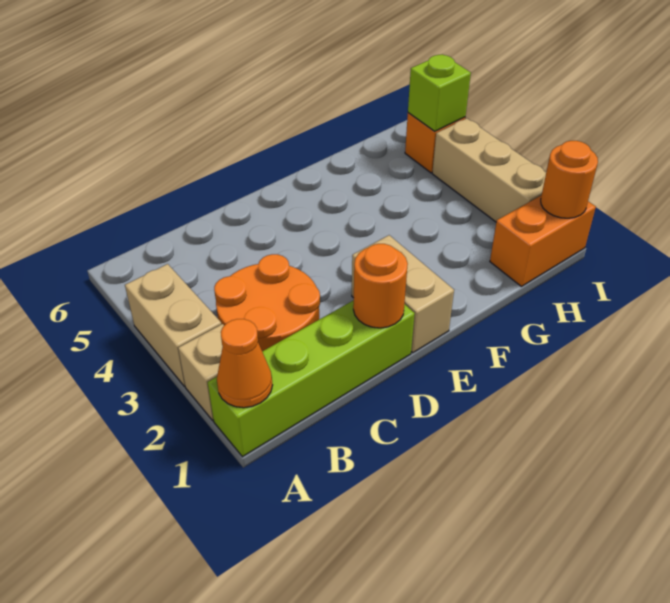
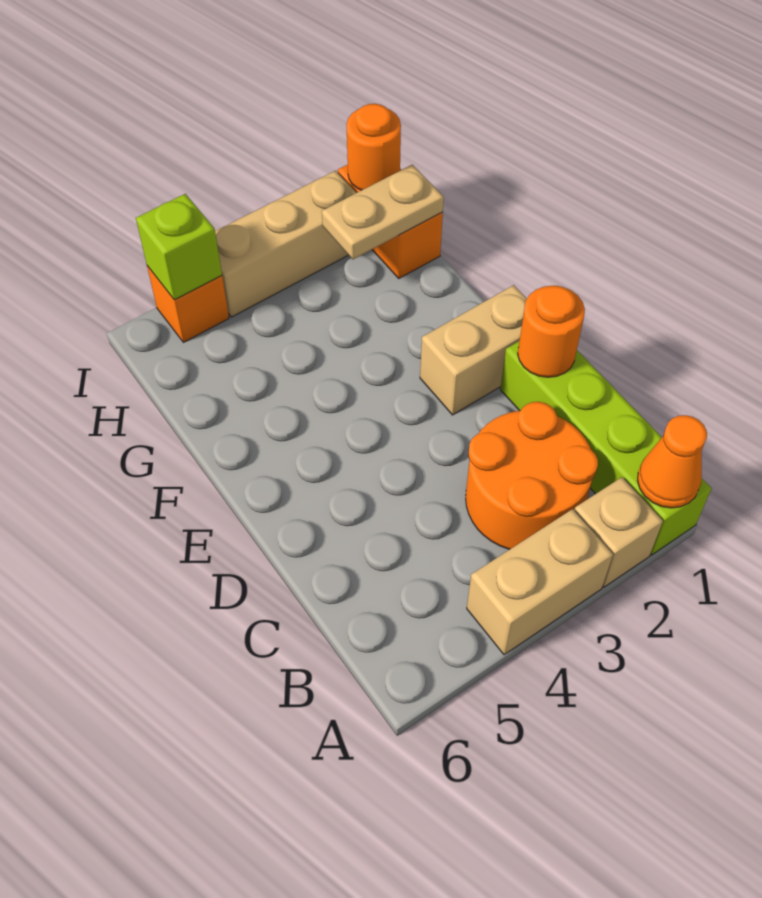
none -> tan plate H1:H2 level 2

